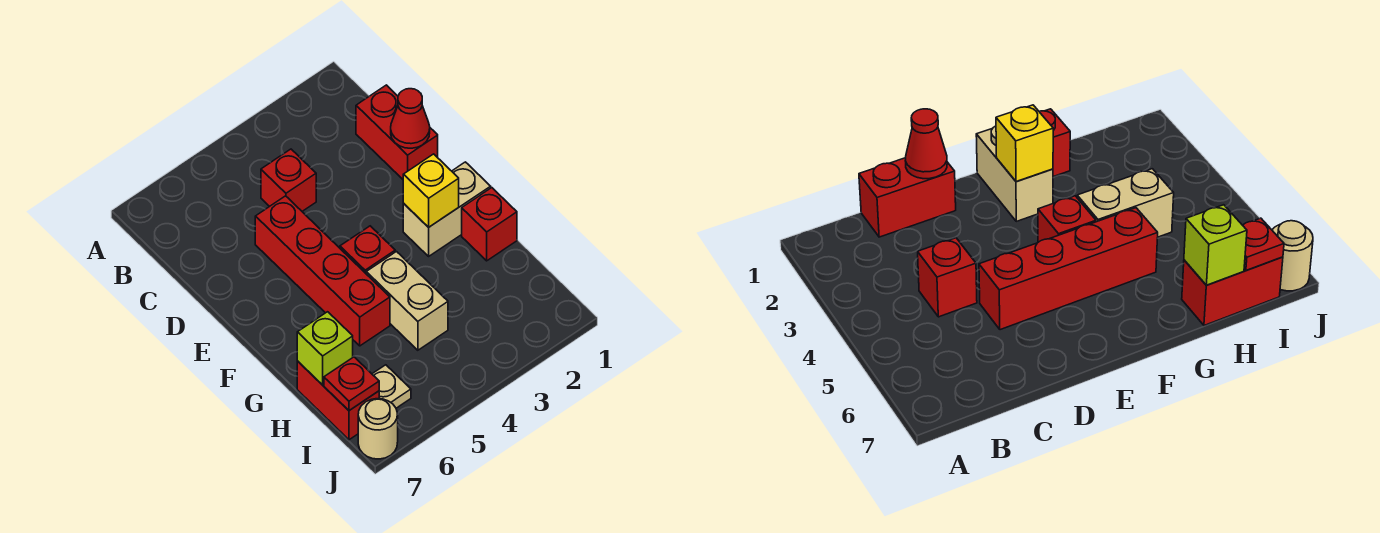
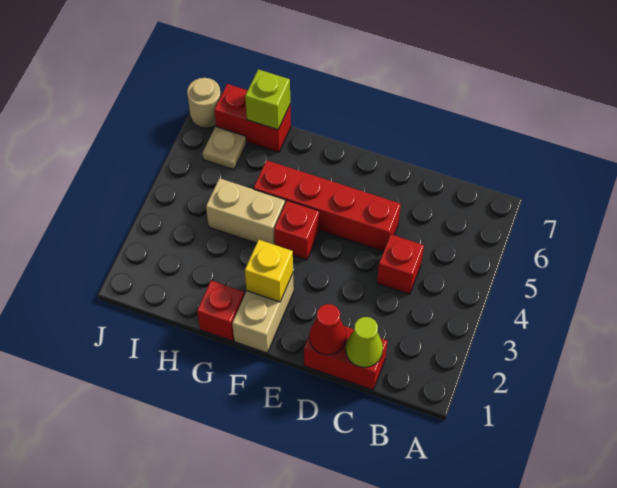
none -> lime cone C1 level 2
red plate I7 level 2 -> none

